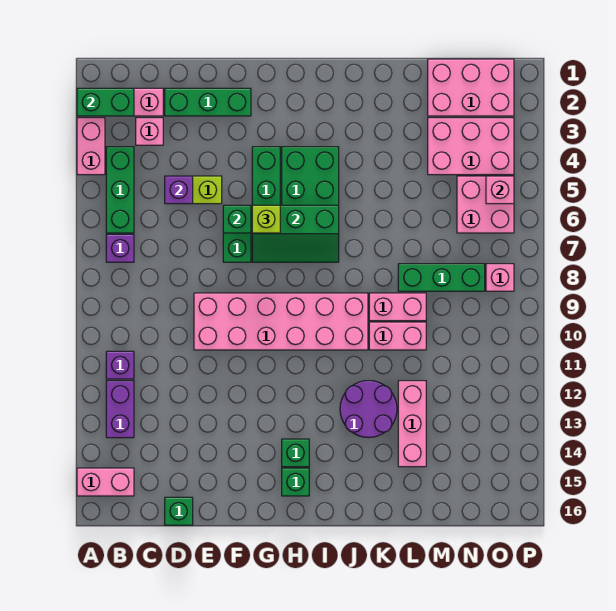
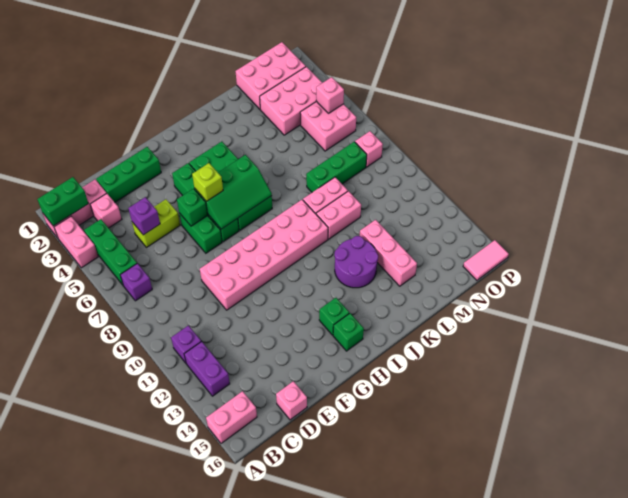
green brick D16 level 1 -> pink brick D16 level 1
none -> pink tile O16:P16 level 1

